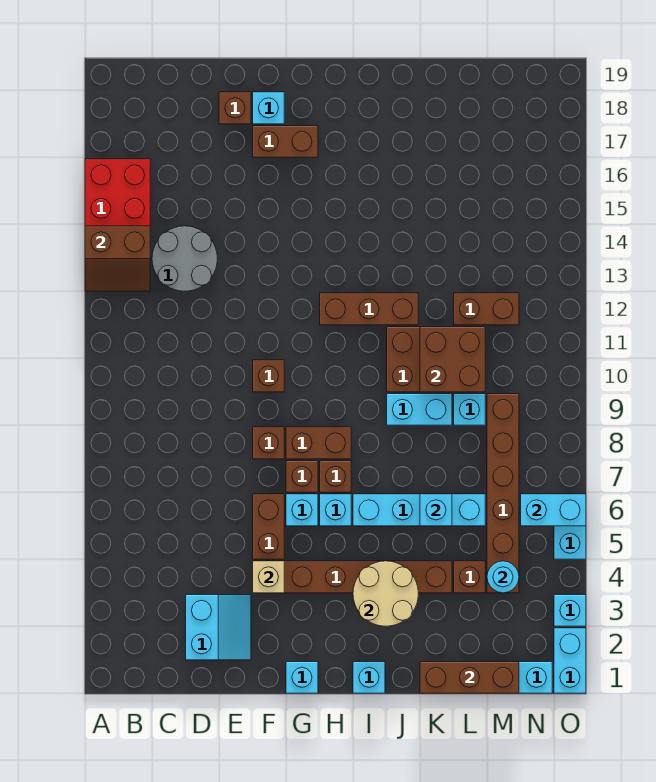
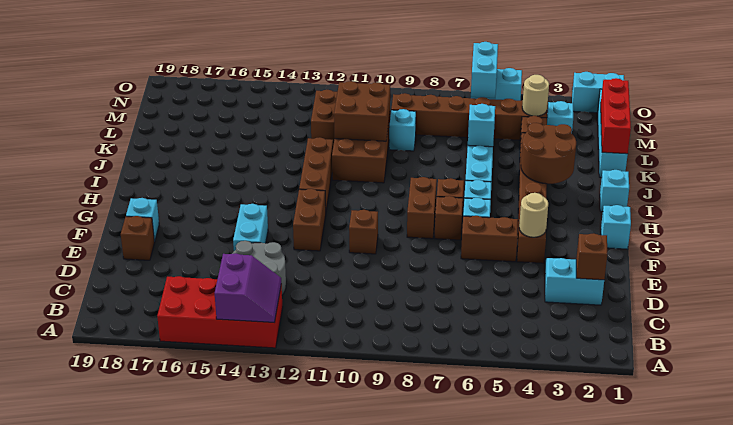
brown slope A13:B14 level 2 top 14 -> purple slope A13:B14 level 2 top 14
tan brick F4 level 2 -> tan round brick F4 level 2
brown brick F8 level 1 -> brown brick D2 level 2
brown brick F17:G17 level 1 -> brown brick F12:G12 level 1
tan round brick I3:J4 level 2 -> brown round brick I3:J4 level 2
cyan brick J9:K9 level 1 -> cyan brick E14:F14 level 1
brown brick K1:M1 level 2 -> red brick K1:M1 level 2
cyan round brick M4 level 2 -> tan round brick M4 level 2
cyan brick O3 level 1 -> cyan brick M3 level 1

